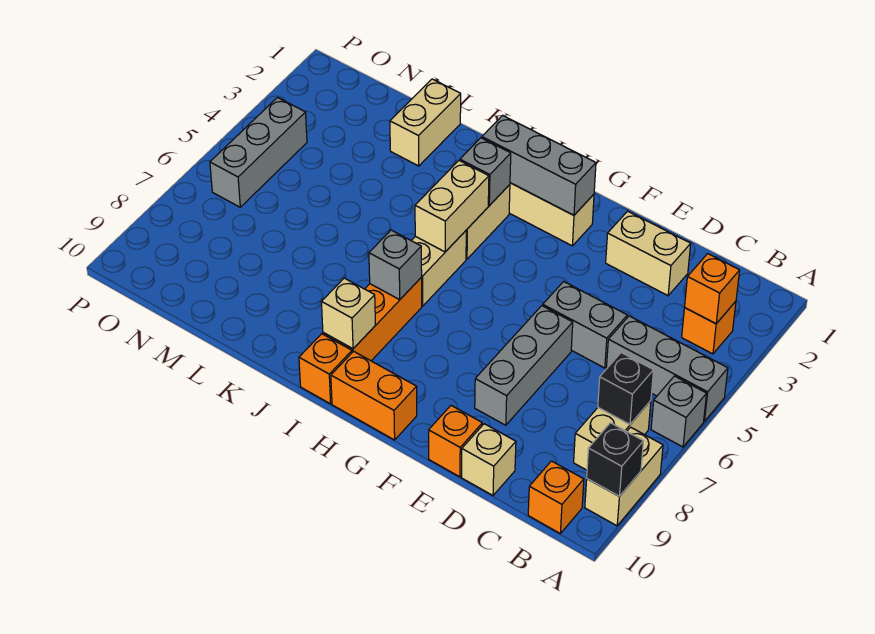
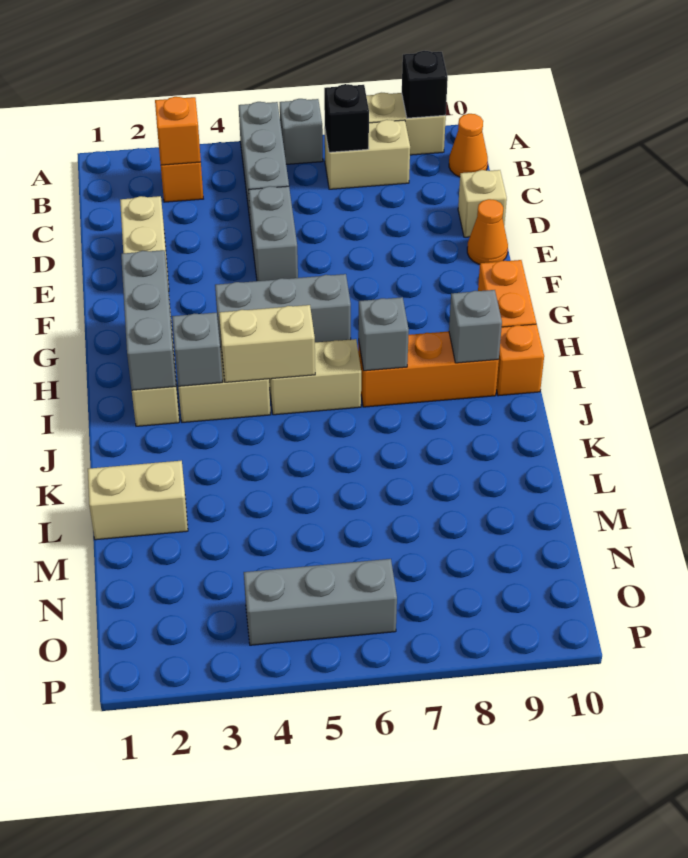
orange brick B10 level 1 -> orange cone B10 level 1
grey brick E6:E8 level 1 -> grey brick G4:G6 level 1
orange brick E10 level 1 -> orange cone E10 level 1
tan brick I9 level 2 -> grey brick I9 level 2

